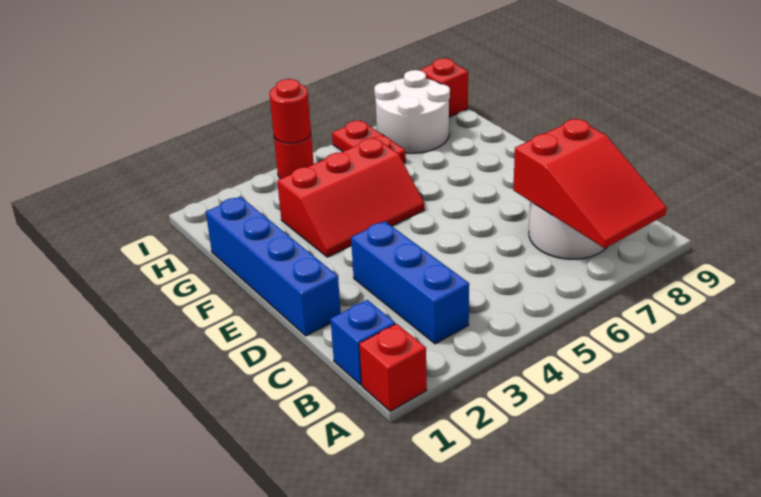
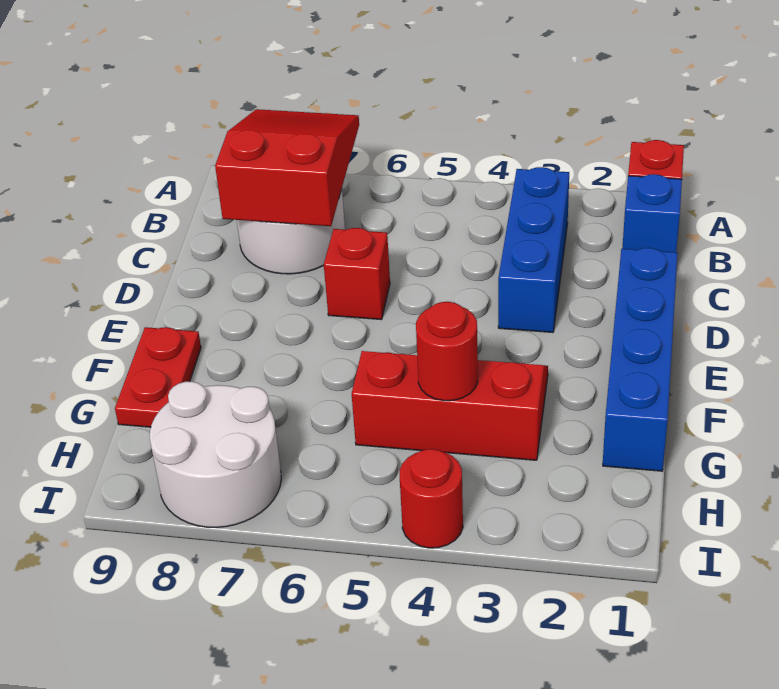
red plate H6:I6 level 1 -> red plate F9:G9 level 1
red round brick I4 level 2 -> red round brick G4 level 2
red brick I9 level 1 -> red brick D6 level 1

